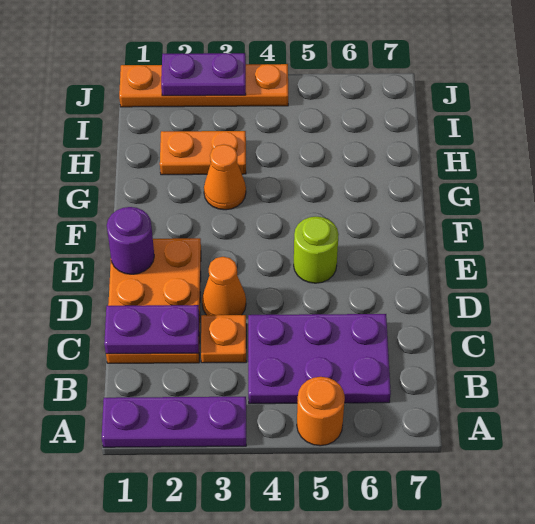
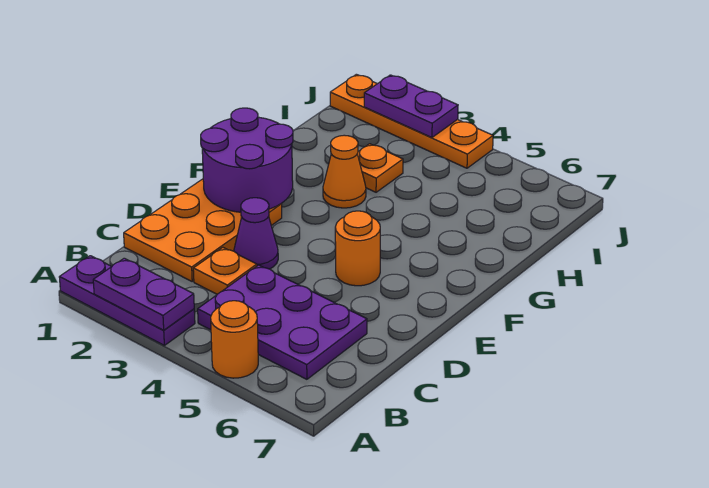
purple plate C1:C2 level 2 -> purple plate A2:A3 level 2
orange cone D3 level 1 -> purple cone D3 level 1
purple round brick E1 level 2 -> purple round brick E1:F2 level 2
lime round brick E5 level 1 -> orange round brick E5 level 1
orange plate H2:H3 level 1 -> orange plate H3 level 1

